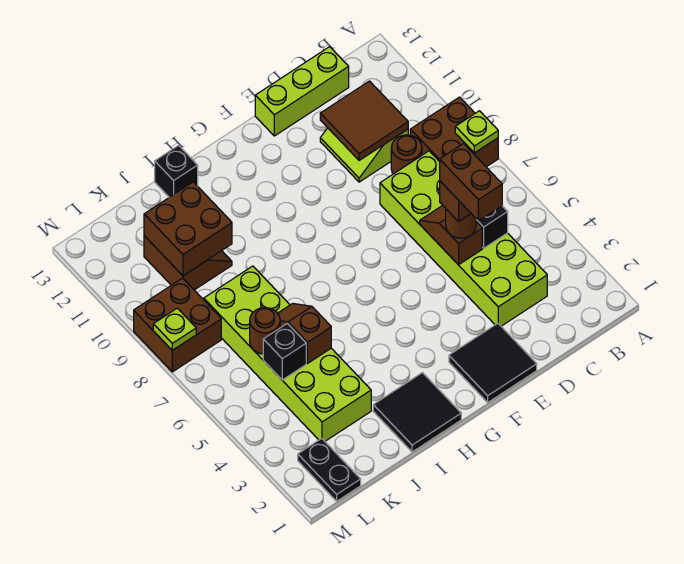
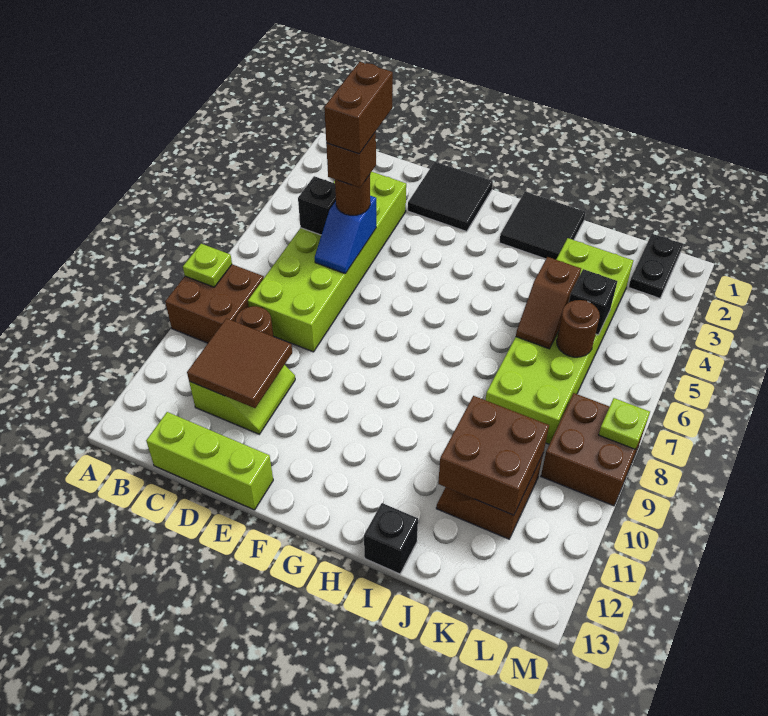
brown slope D5:D6 level 2 top 5 -> blue slope D5:D6 level 2 top 5

